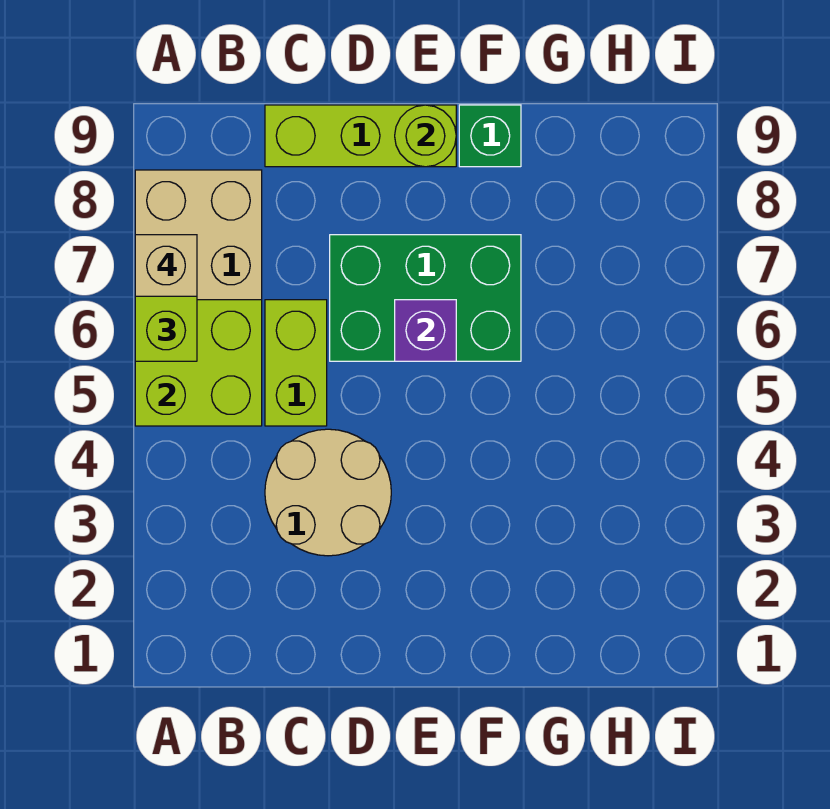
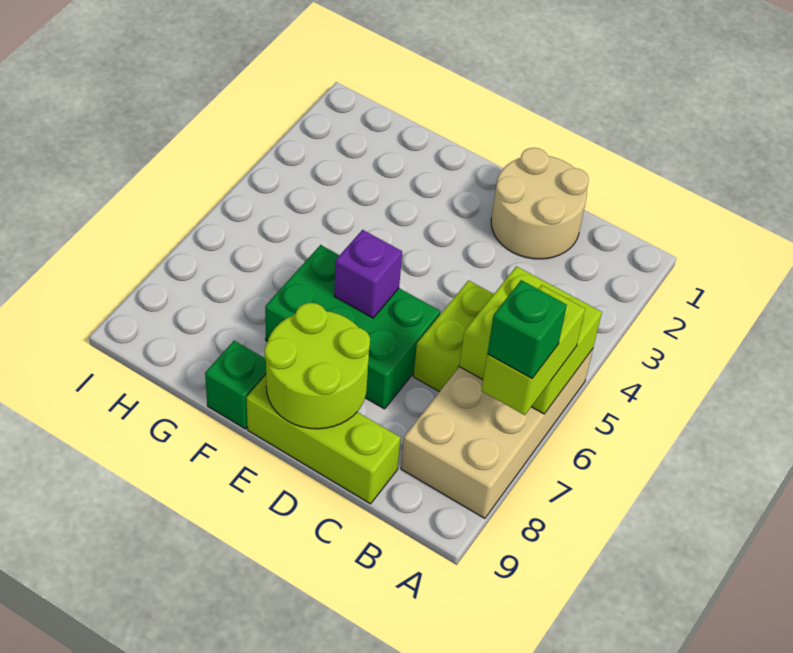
tan brick A7 level 4 -> green brick A7 level 4
tan round brick C3:D4 level 1 -> tan round brick C1:D2 level 1
lime round brick E9 level 2 -> lime round brick D8:E9 level 2

